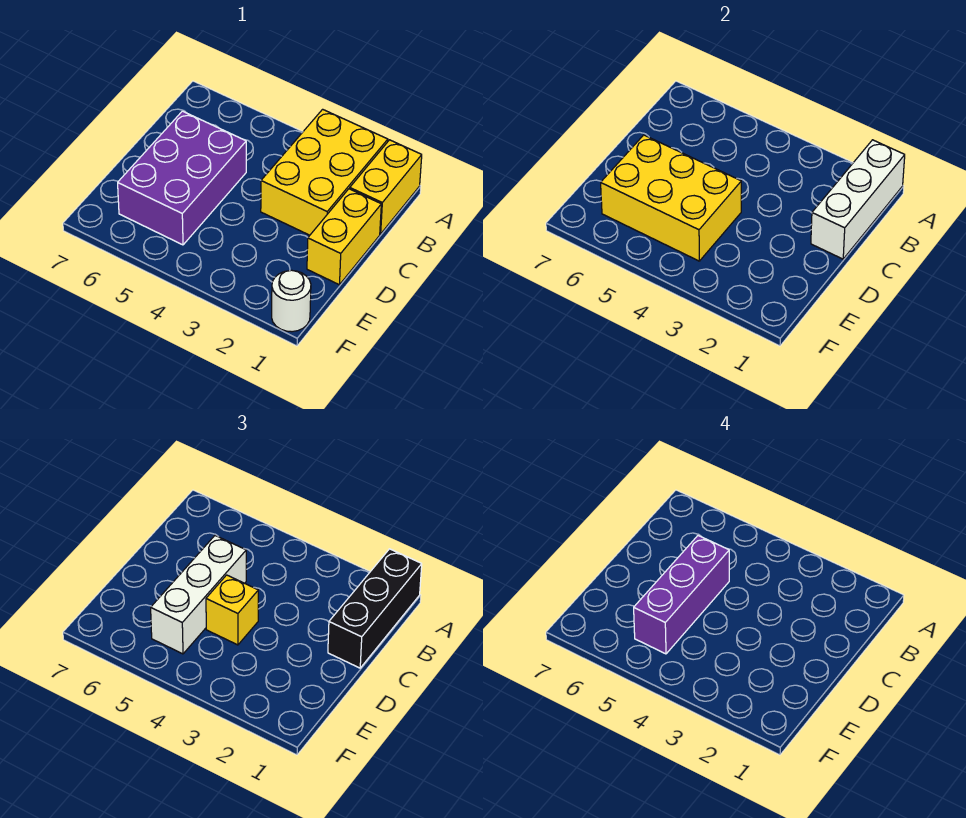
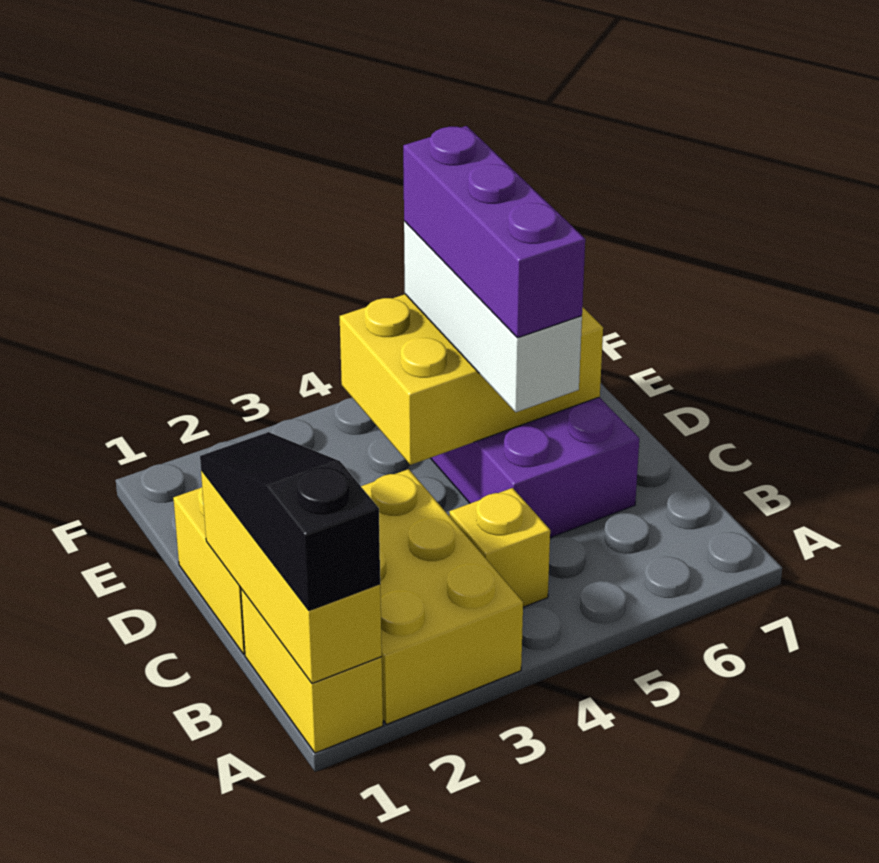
white brick A1:C1 level 2 -> yellow brick A1:C1 level 2
black brick A1:C1 level 3 -> black slope A1:C1 level 3 top A
yellow brick D4 level 3 -> yellow brick B4 level 1
white round brick F1 level 1 -> none

